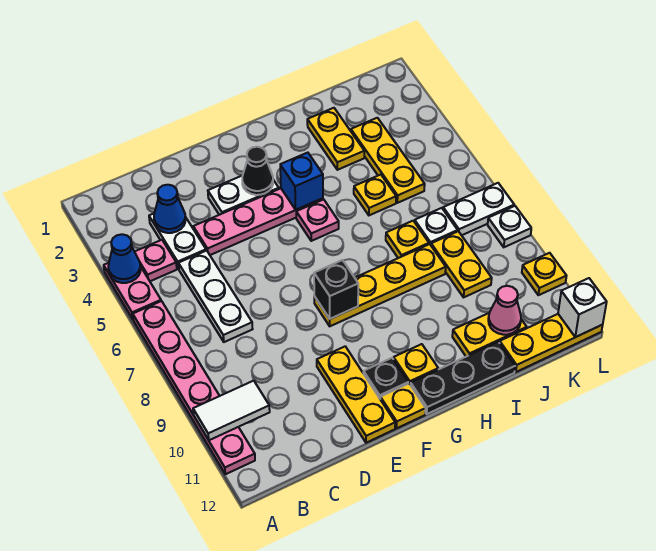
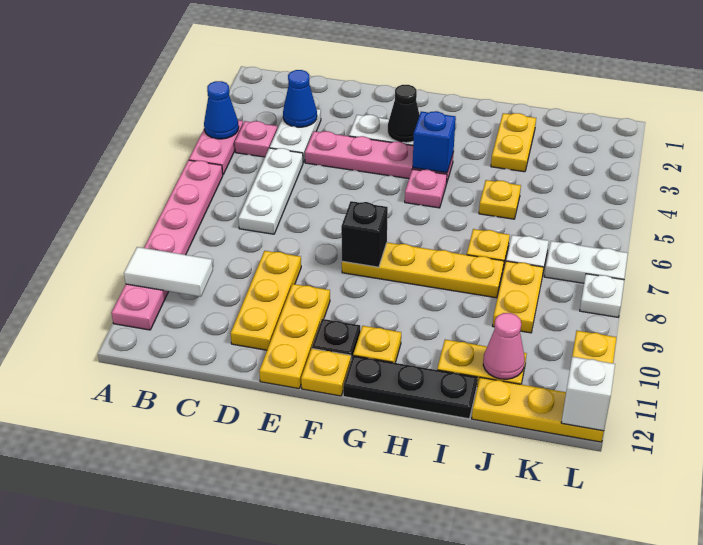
yellow plate J3:J5 level 1 -> yellow plate D9:D11 level 1

